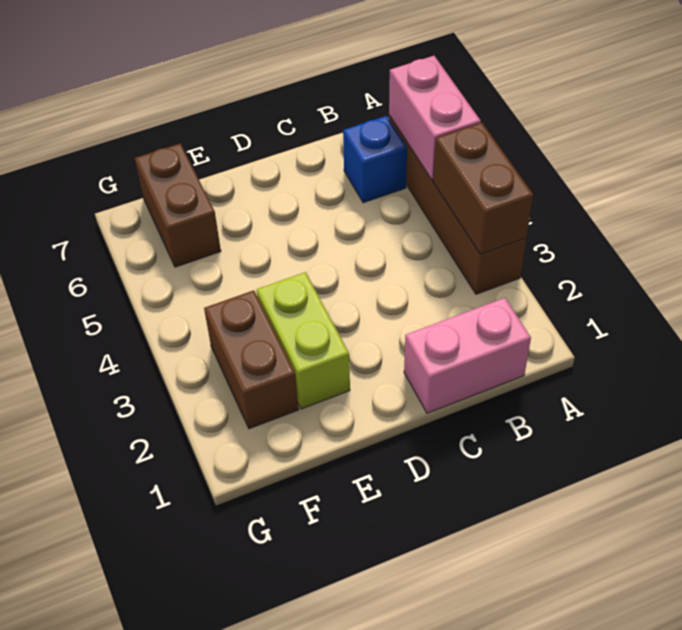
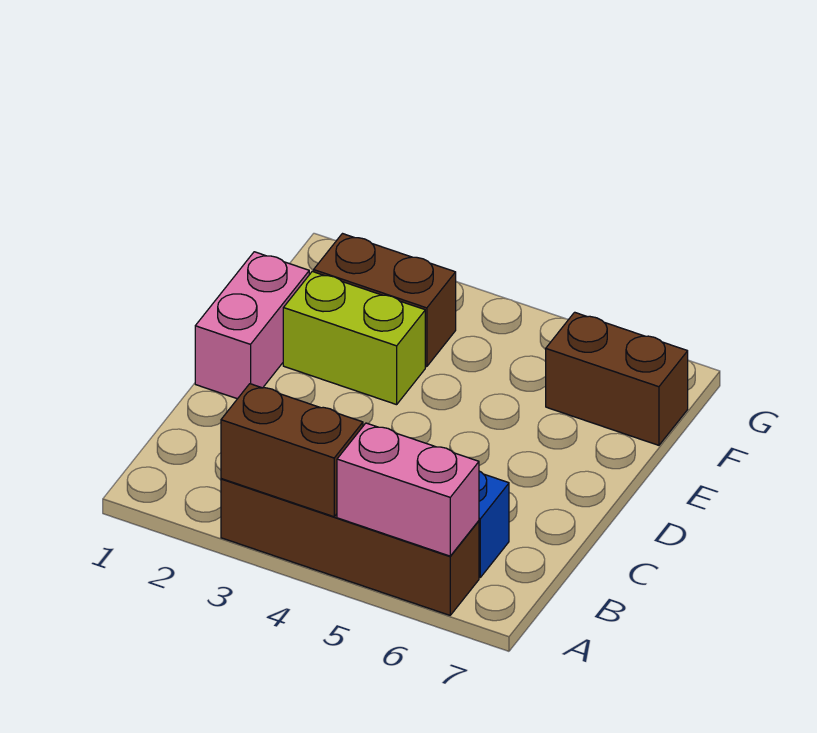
pink brick B1:C1 level 1 -> pink brick D1:E1 level 1

